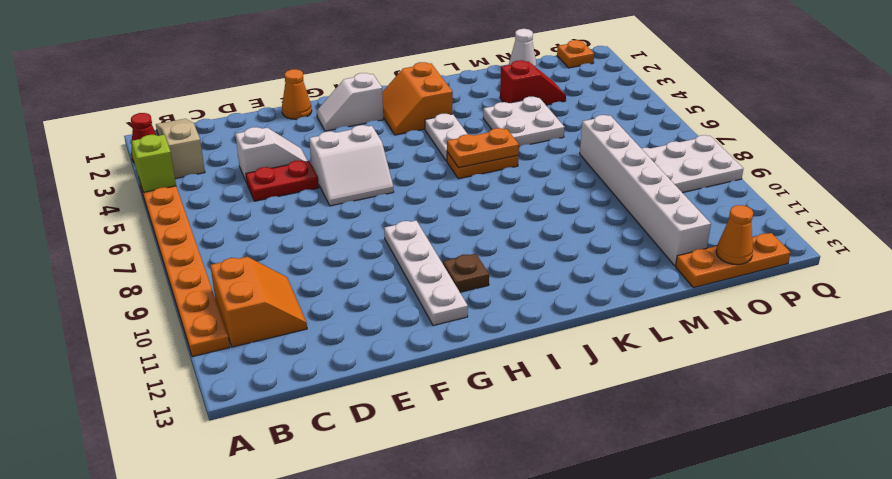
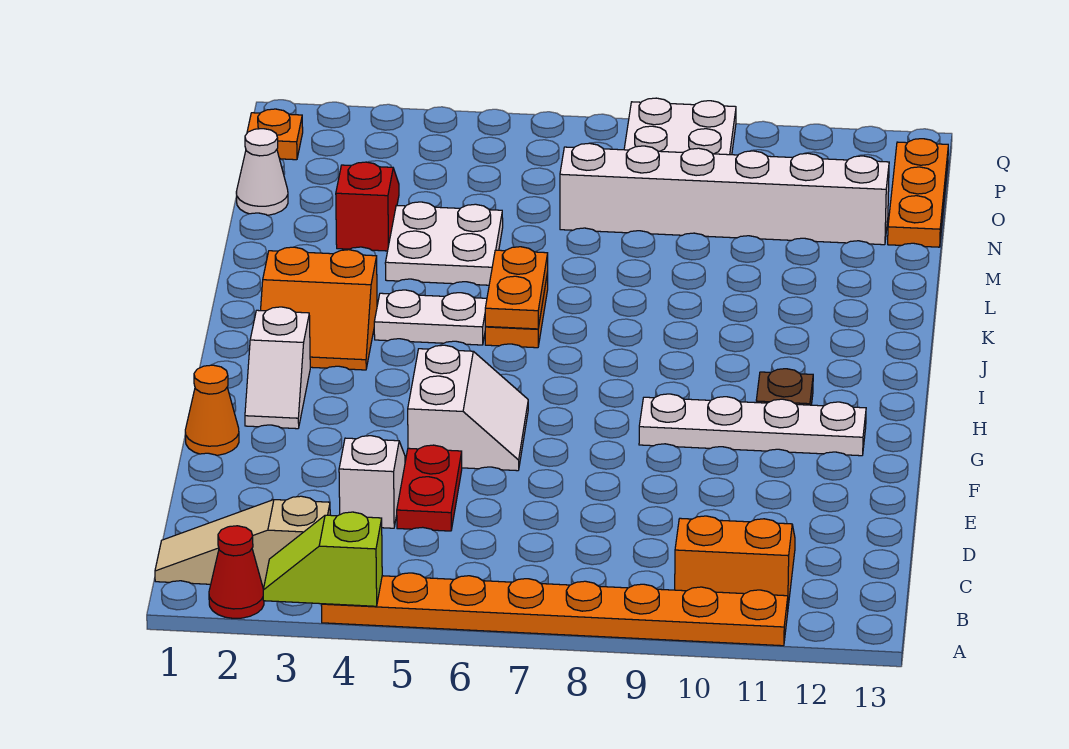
orange cone O13 level 2 -> none

